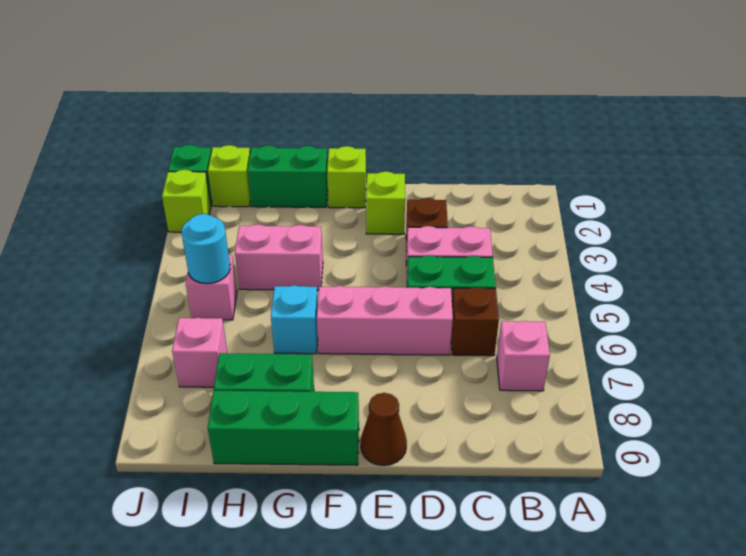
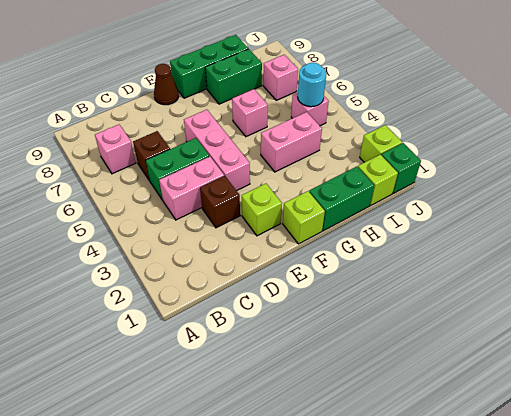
pink brick D6:F6 level 1 -> pink brick E4:E6 level 1
cyan brick G6 level 1 -> pink brick G6 level 1

